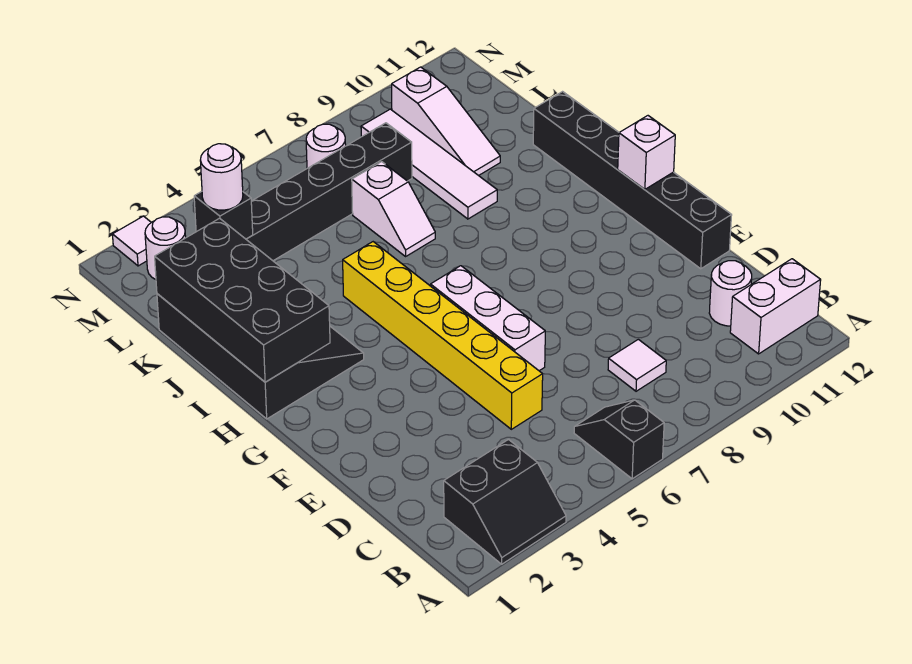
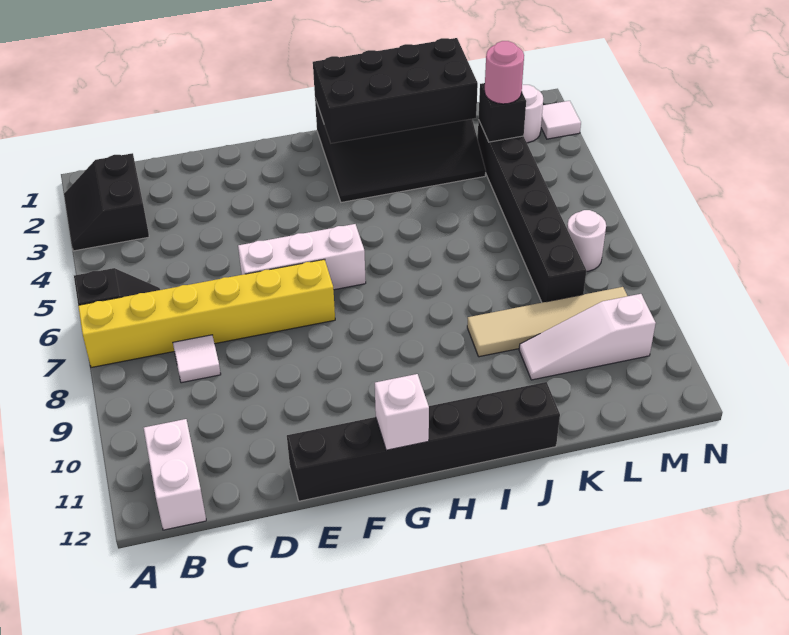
white round brick C11 level 1 -> none
yellow brick D5:I5 level 1 -> yellow brick A7:F7 level 1
white slope J7:K7 level 1 top K -> none
white tile J9:M9 level 1 -> tan tile J9:M9 level 1
white round brick L3 level 3 -> pink round brick L3 level 3

